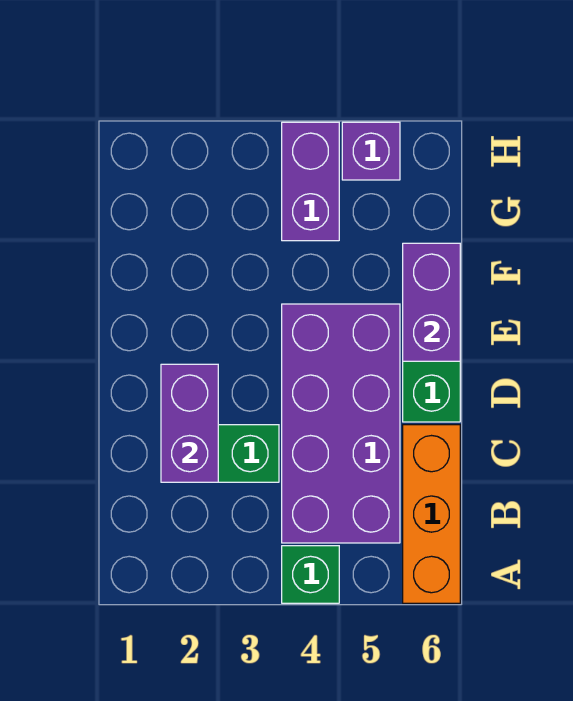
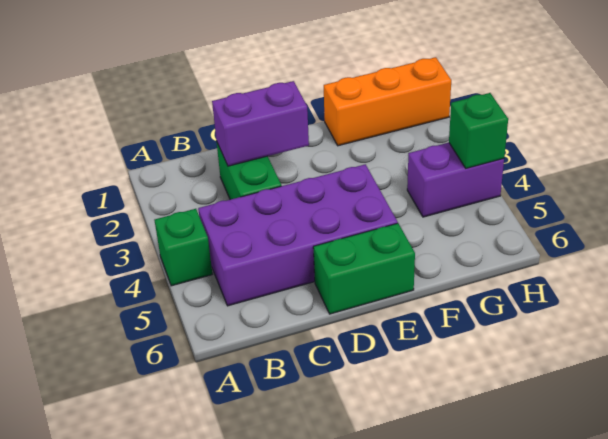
orange brick A6:C6 level 1 -> orange brick F1:H1 level 1
purple brick E6:F6 level 2 -> none
none -> green brick H4 level 2
purple brick H5 level 1 -> none

